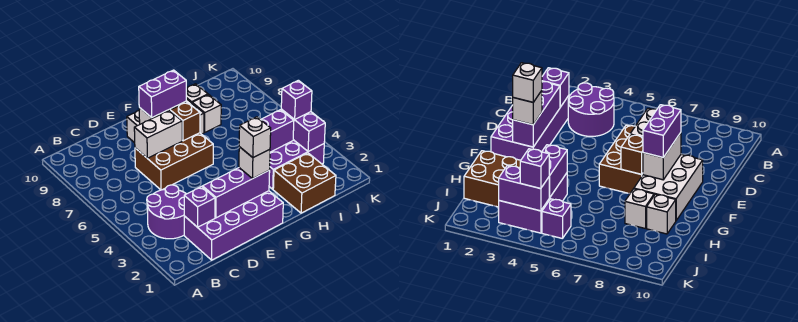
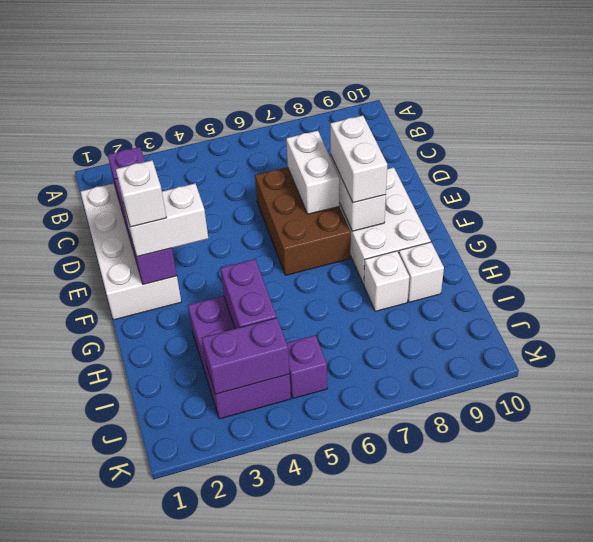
purple round brick B3:C4 level 1 -> none
purple brick C1:F2 level 1 -> white brick C1:F2 level 1
purple brick E8:F8 level 3 -> white brick E8:F8 level 3
white brick F2 level 3 -> white brick F2:F3 level 3
brown brick F7 level 2 -> none
brown brick H1:I2 level 1 -> none
purple brick J4 level 3 -> none

